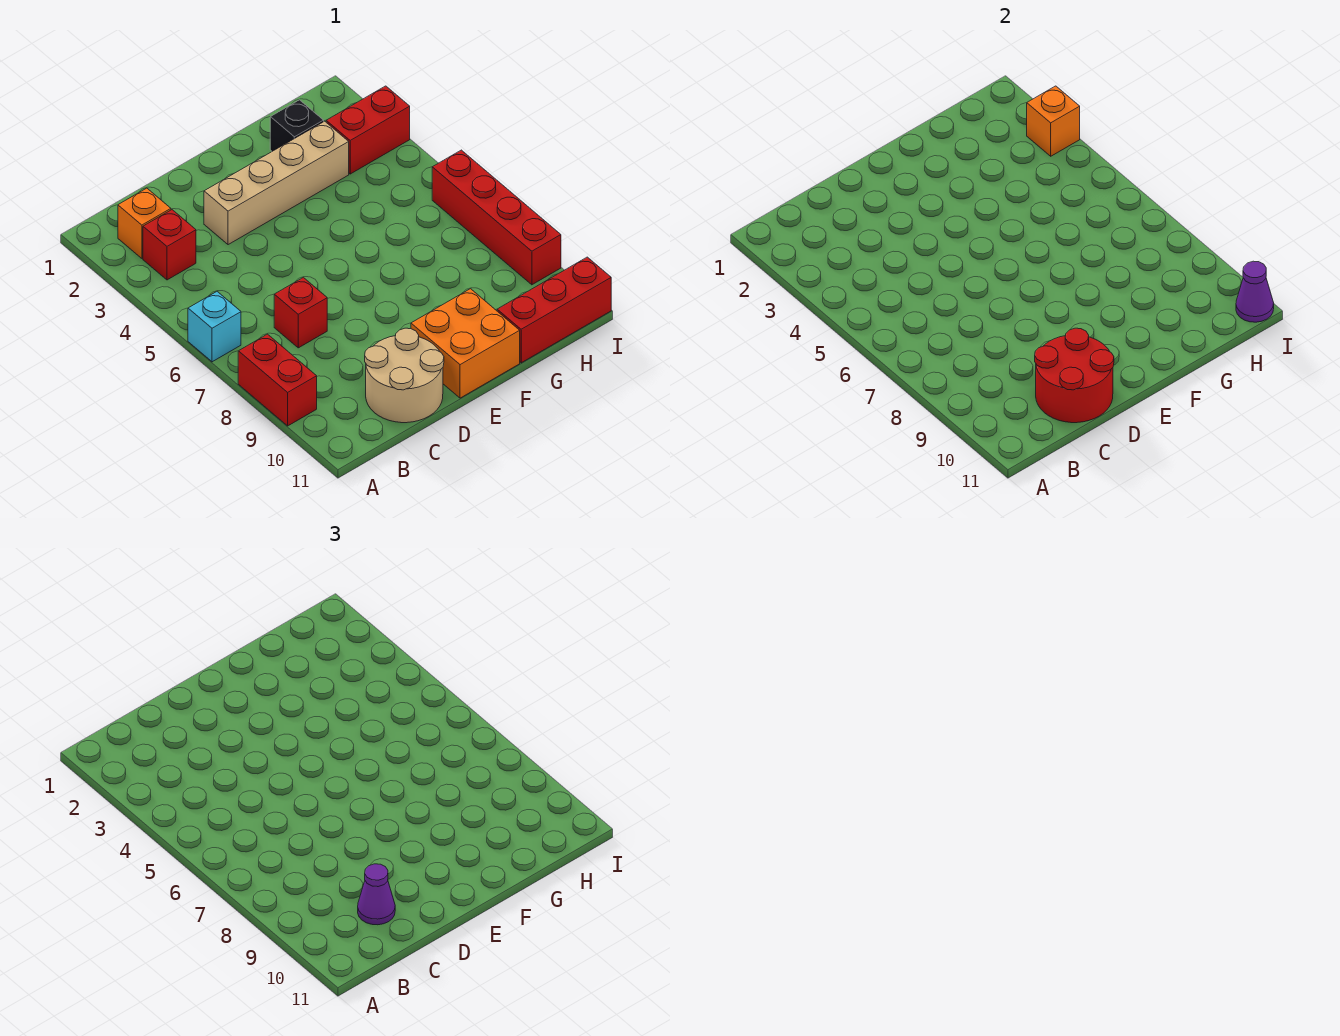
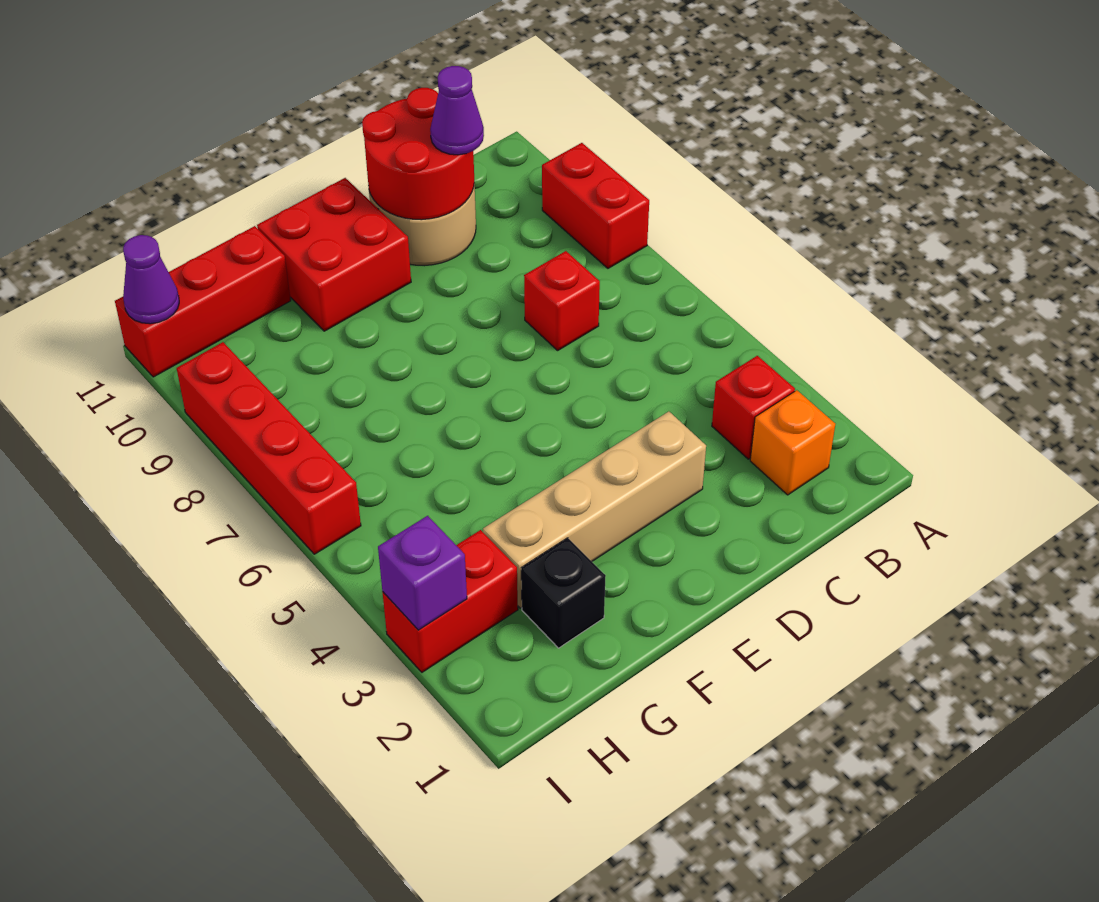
cyan brick A6 level 1 -> none
orange brick E10:F11 level 1 -> red brick E10:F11 level 1
orange brick I3 level 2 -> purple brick I3 level 2

